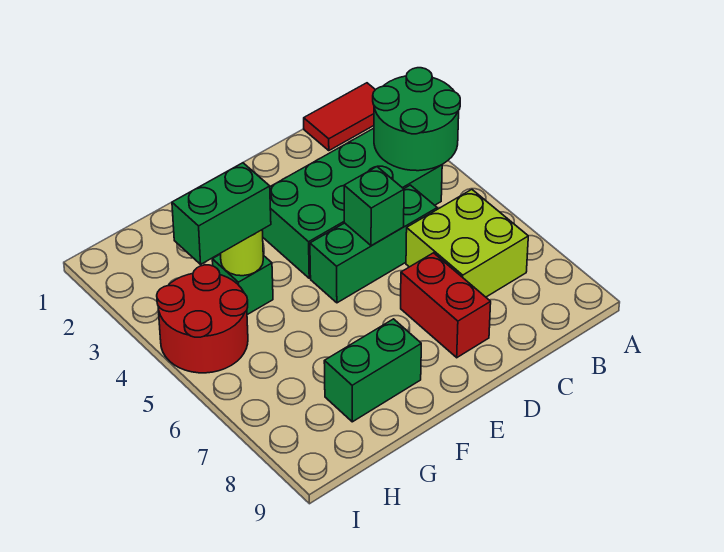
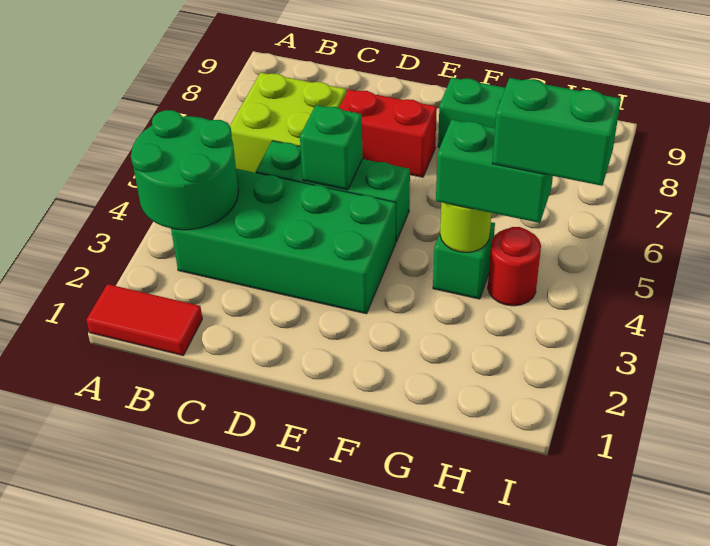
red brick D7:D8 level 1 -> red brick D7:E7 level 1
red round brick H4:I5 level 1 -> red round brick H4 level 1
none -> green brick H4:I4 level 4

